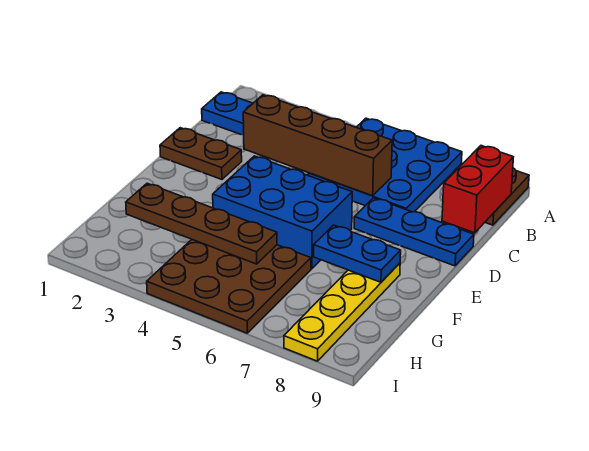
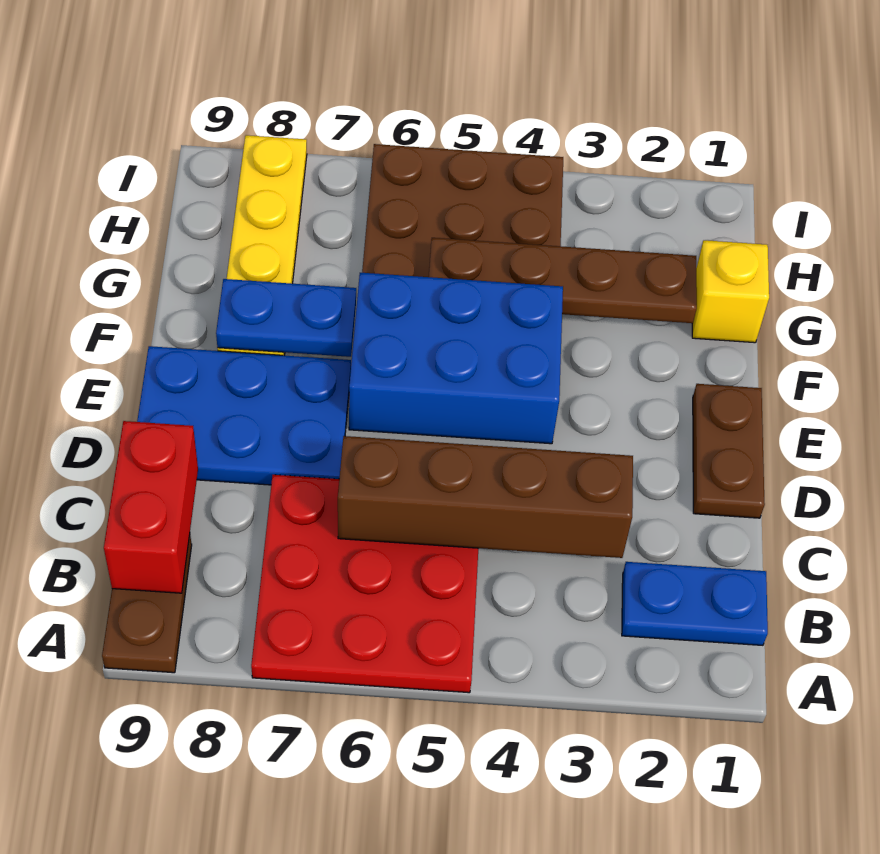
blue plate A5:C7 level 1 -> red plate A5:C7 level 1
brown plate D1:D2 level 1 -> brown plate D1:E1 level 1
blue plate D7:D9 level 1 -> blue plate D7:E9 level 1
none -> yellow brick G1 level 1

